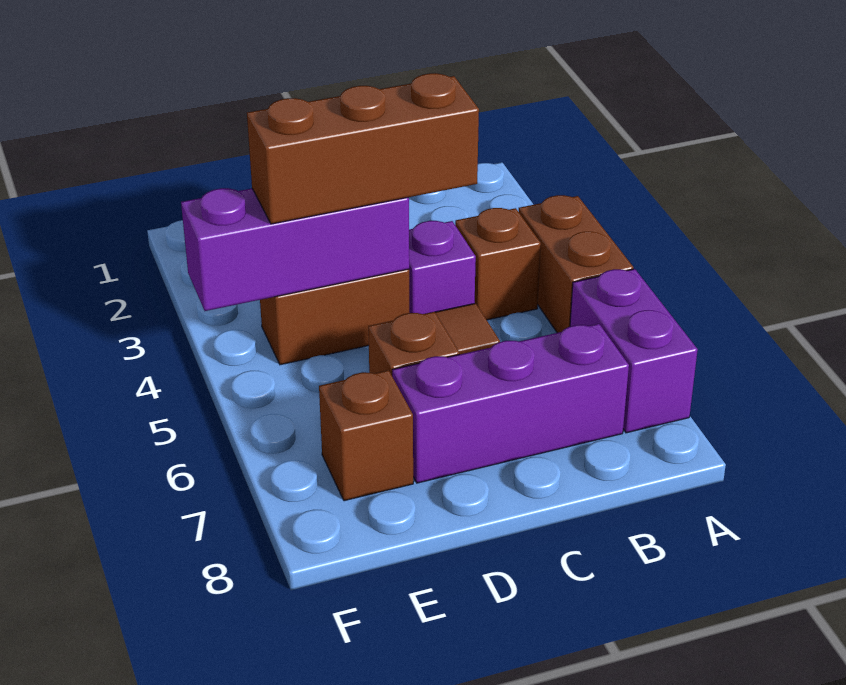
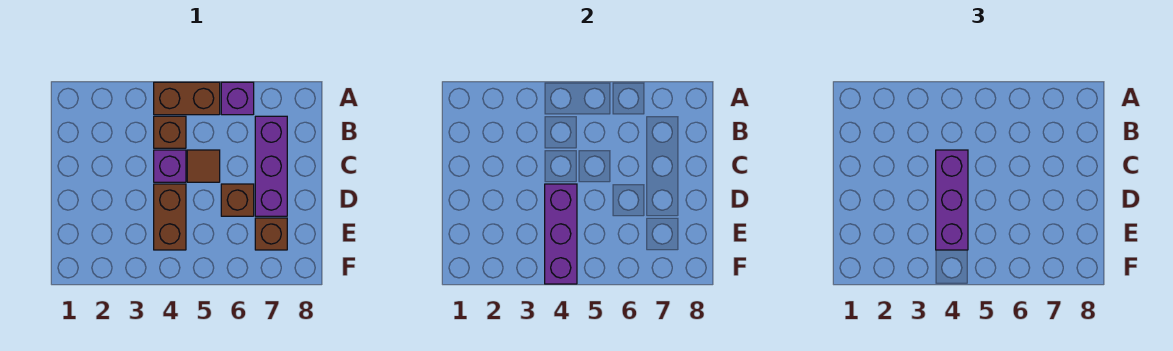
purple brick A6:A7 level 1 -> purple brick A6 level 1
brown brick C4:E4 level 3 -> purple brick C4:E4 level 3

